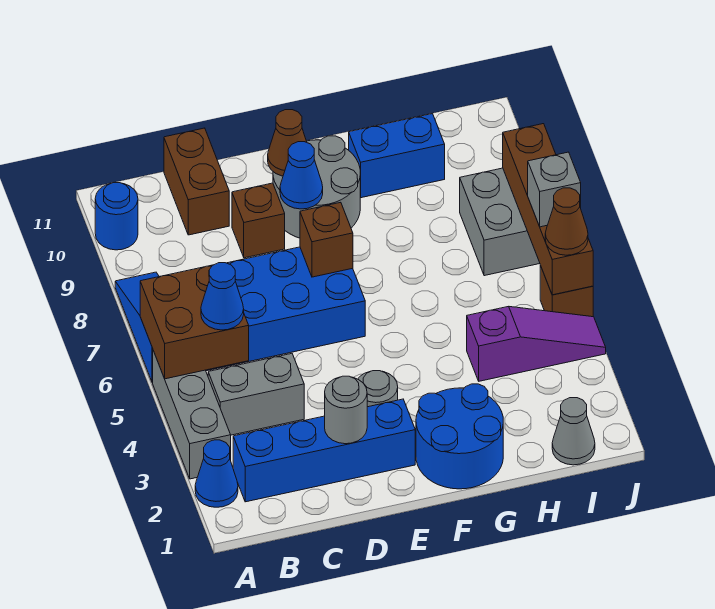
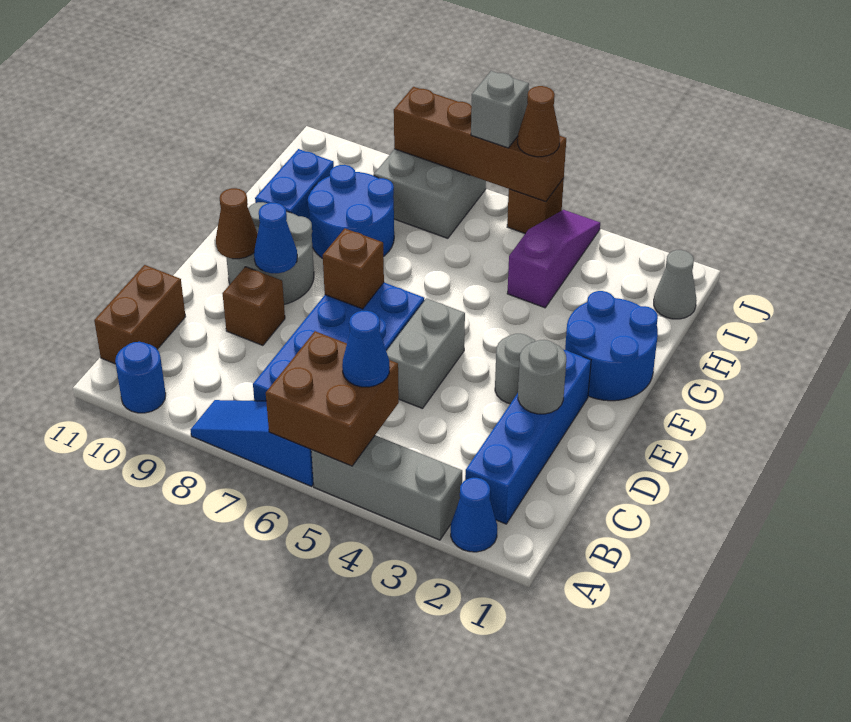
grey brick B4:C4 level 1 -> grey brick D5:E5 level 1
brown brick C10:C11 level 1 -> brown brick B11:C11 level 1
none -> blue round brick G8:H9 level 1

